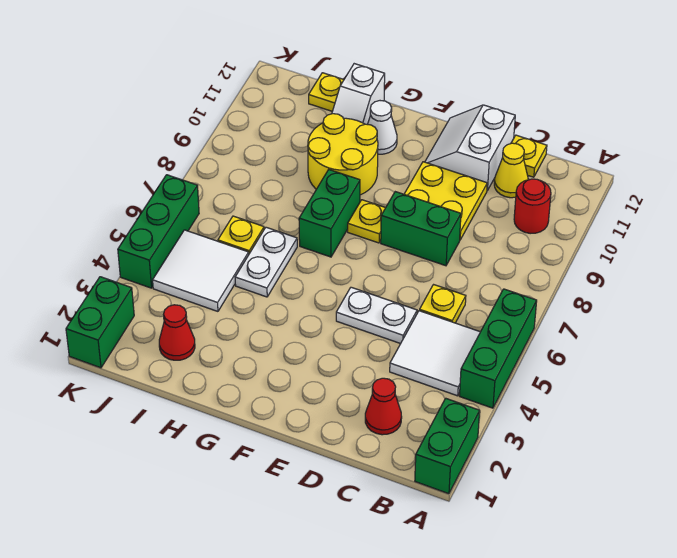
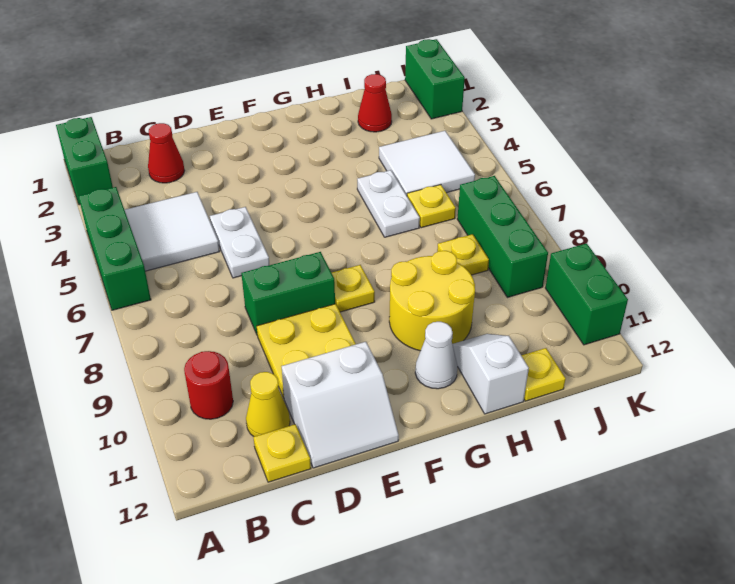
yellow plate C6 level 1 -> yellow plate I8 level 1
white plate D5:E5 level 1 -> white plate D5:D6 level 1
white slope D11:E12 level 1 top D -> white slope D11:E12 level 1 top 11
green brick G7:G8 level 1 -> green brick K10:K11 level 1
green brick K4:K6 level 1 -> green brick J7:J9 level 1

